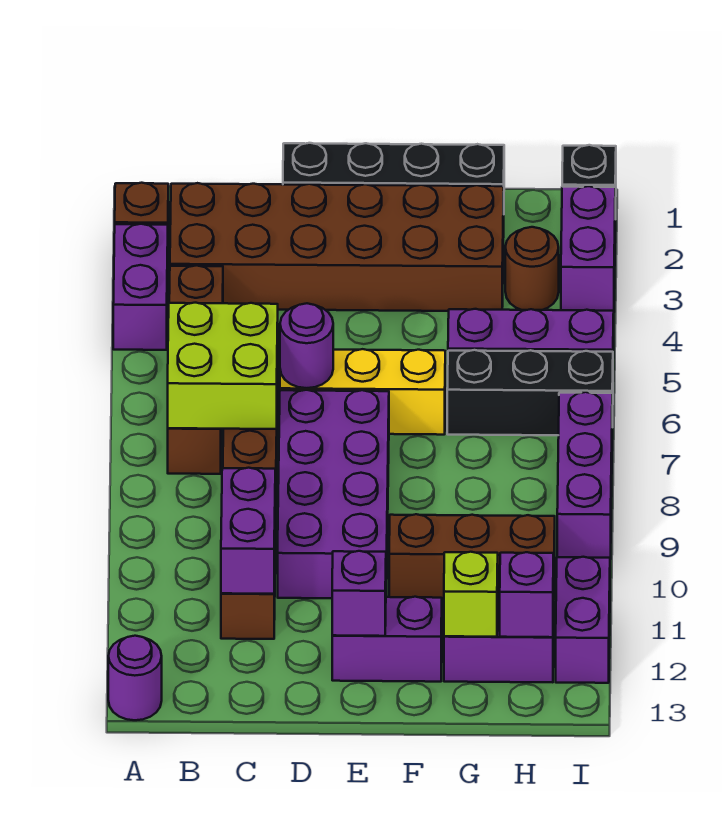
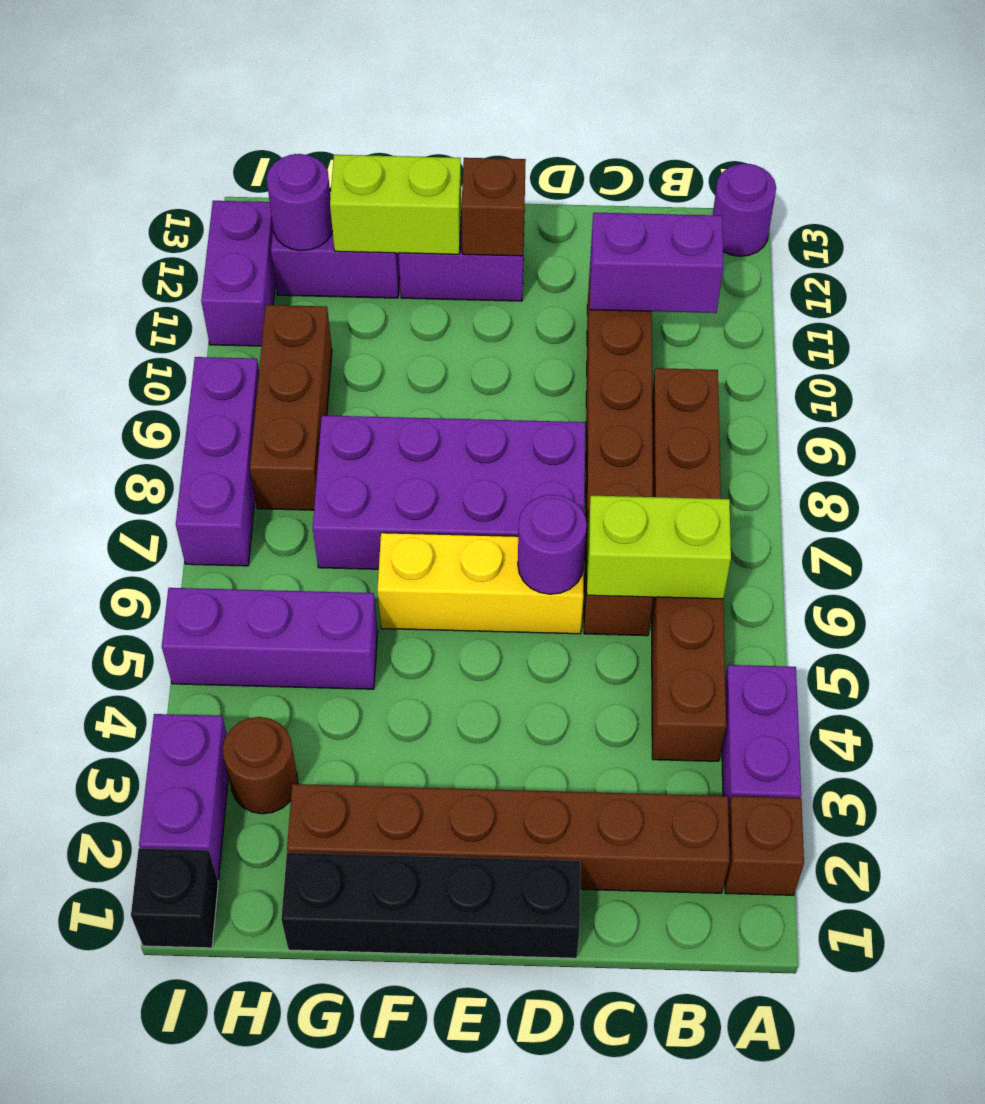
brown brick B2:G3 level 1 -> brown brick B2:G2 level 1
brown brick B4:B7 level 1 -> brown brick B4:B9 level 1
lime brick B6:C7 level 2 -> lime brick B6:C6 level 2
purple brick C10:C11 level 2 -> purple brick B11:C11 level 2
purple brick D7:E10 level 1 -> purple brick D7:G8 level 1
purple brick E12 level 2 -> brown brick E12 level 2
brown brick F10:H10 level 1 -> brown brick H8:H10 level 1
black brick G6:I6 level 1 -> none
lime brick G12 level 2 -> lime brick F12:G12 level 2
purple brick H12 level 2 -> purple round brick H12 level 2

